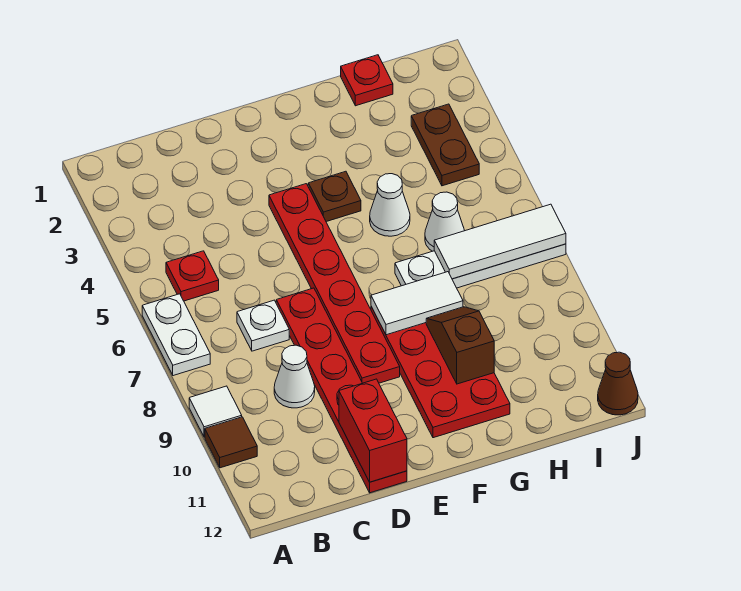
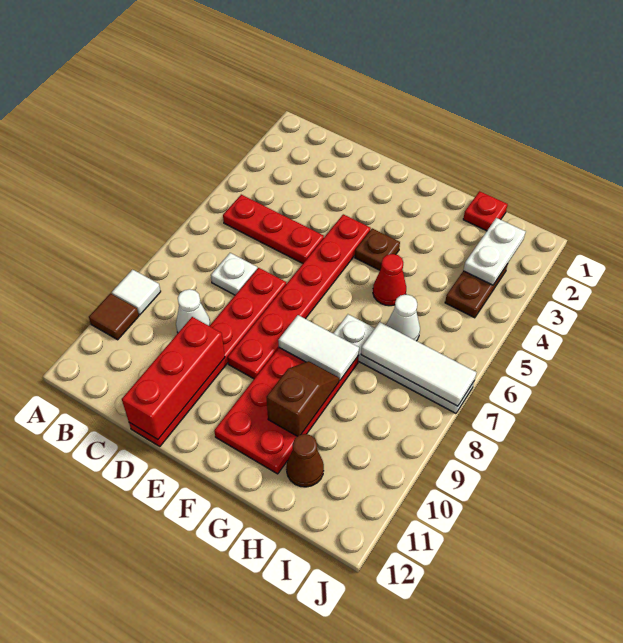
white plate A6:A7 level 1 -> white plate I2:I3 level 2
red plate B5 level 1 -> red plate B5:D5 level 1
red brick D11:D12 level 2 -> red brick D10:D12 level 2
white cone G5 level 1 -> red cone G5 level 1
brown cone J12 level 1 -> brown cone H11 level 1

